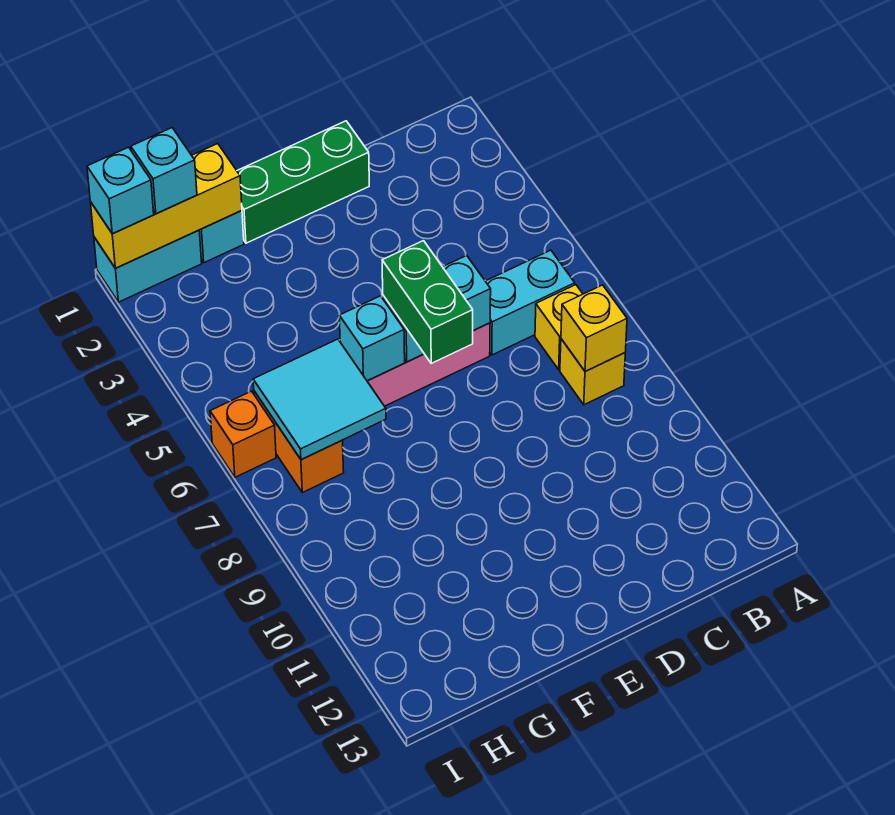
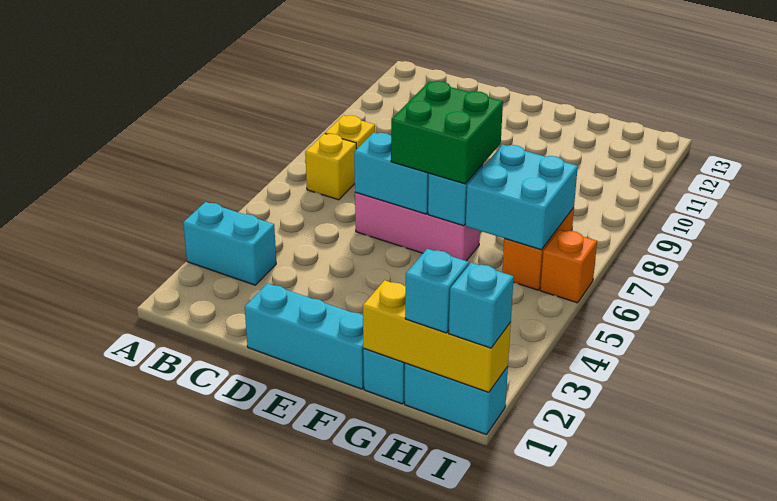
cyan brick B6:C6 level 1 -> cyan brick A3:B3 level 1
yellow brick B8 level 2 -> none
green brick D1:F1 level 1 -> cyan brick D1:F1 level 1
green brick E6:E7 level 3 -> green brick E6:F7 level 3
cyan tile G6:H7 level 2 -> cyan brick G6:H7 level 2

